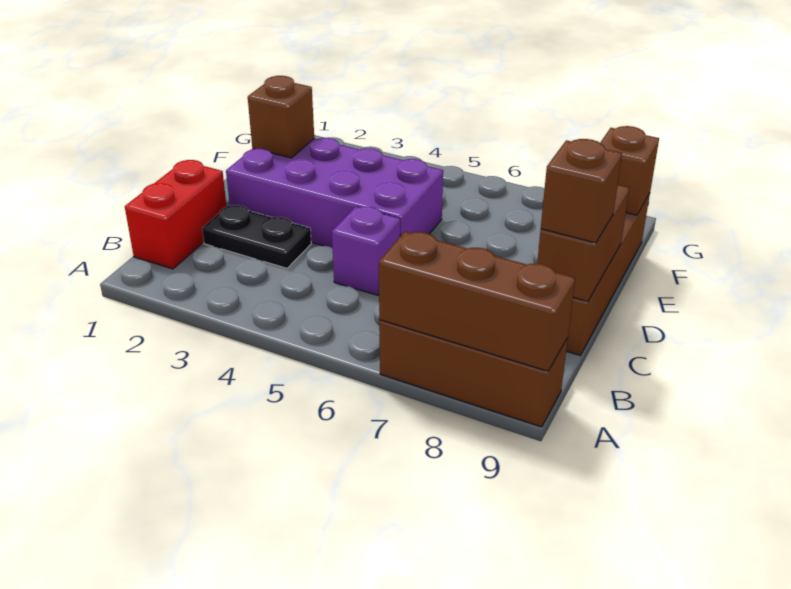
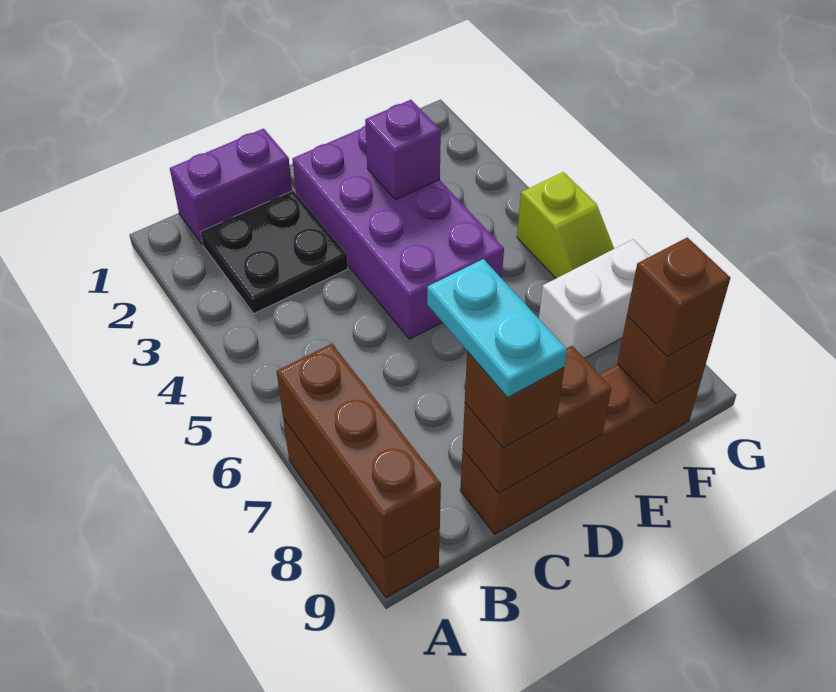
red brick B1:C1 level 1 -> purple brick B1:C1 level 1
black plate C2:C3 level 1 -> black plate B2:C3 level 1
purple brick C5 level 1 -> purple brick E3 level 2
none -> cyan plate C8:C9 level 4
brown brick E2 level 2 -> brown brick F9 level 3
none -> white brick F7:G7 level 1
none -> lime slope G5:G6 level 1 top 5

